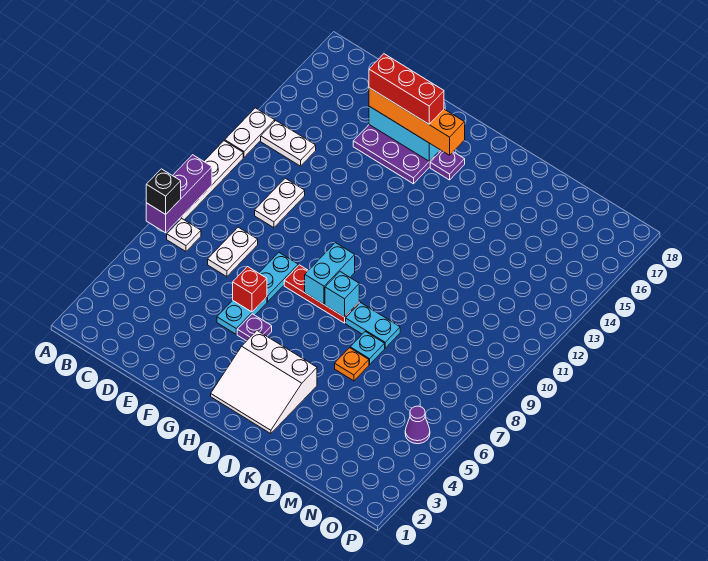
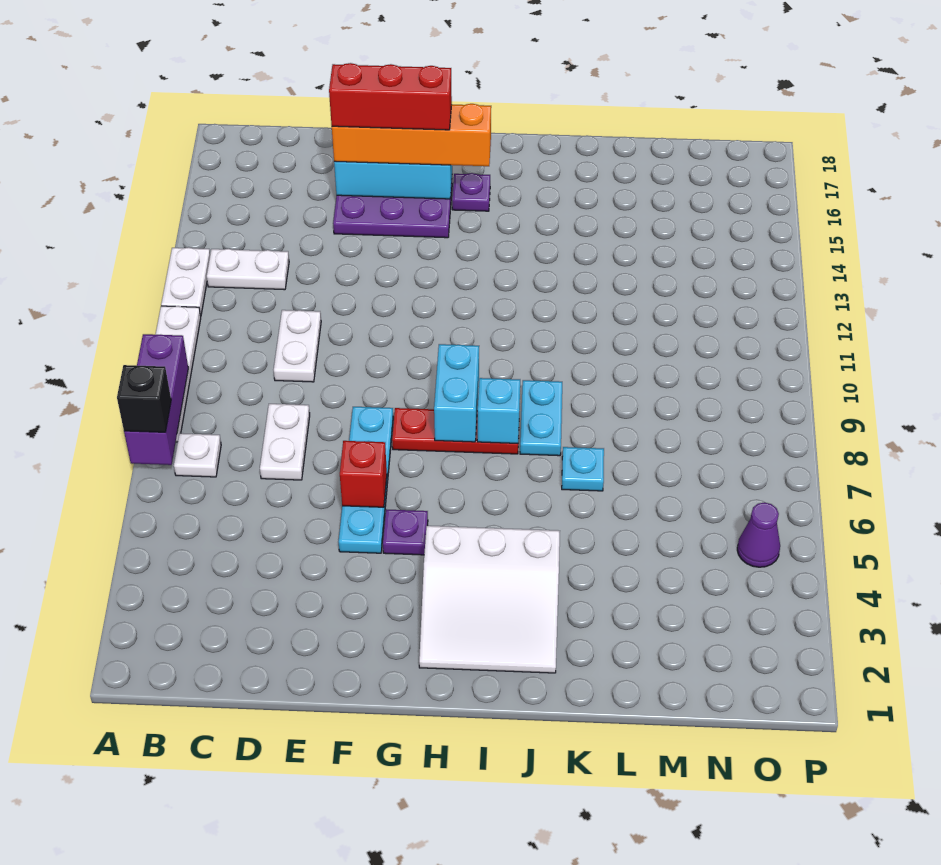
cyan plate J8:K8 level 1 -> cyan plate J8:J9 level 1
orange plate K6 level 1 -> none

